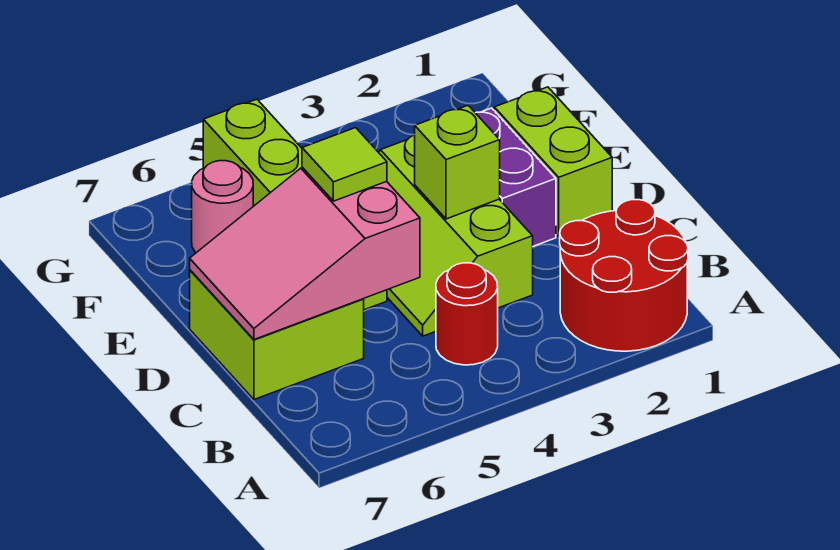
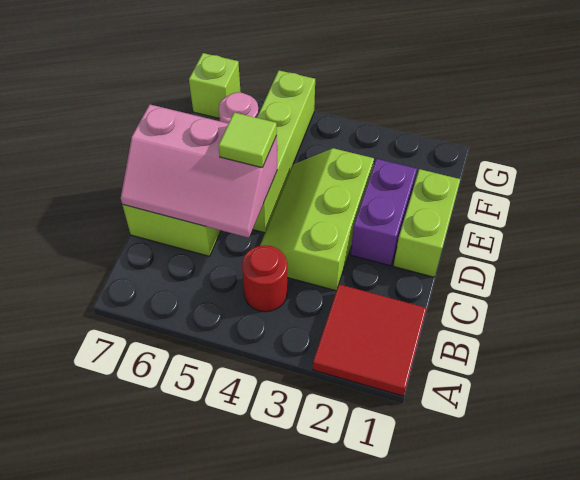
red round brick A1:B2 level 1 -> red tile A1:B2 level 1
pink slope C5:D7 level 2 top 5 -> pink slope C5:D7 level 2 top D
lime brick D3 level 2 -> lime brick G7 level 1

